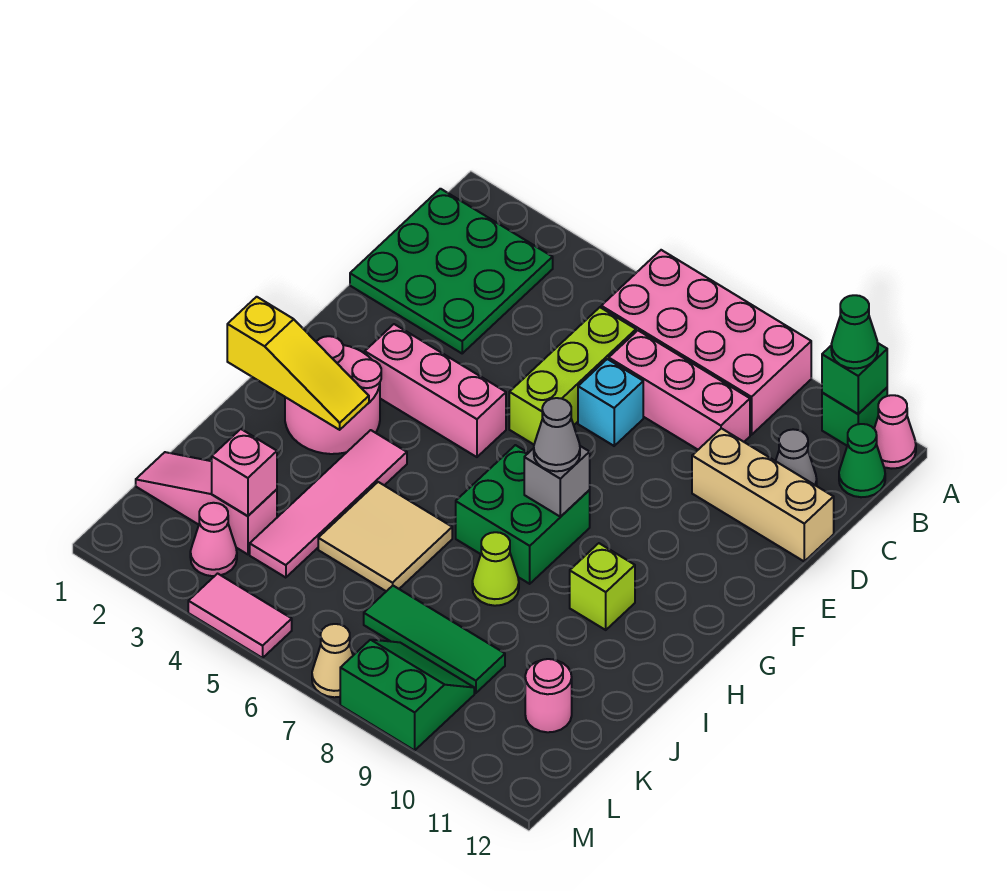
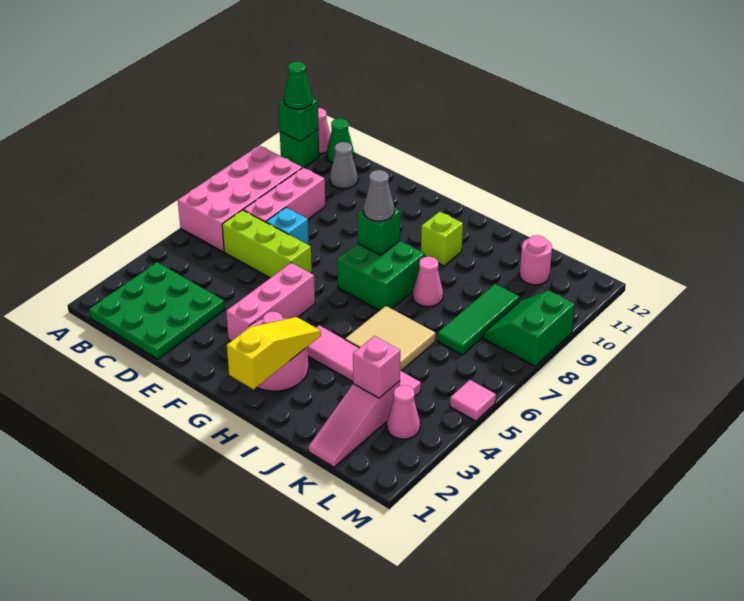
tan brick D10:D12 level 1 -> none
grey brick G8 level 2 -> green brick G8 level 2
lime cone I8 level 1 -> pink cone I8 level 1
pink tile M4:M5 level 1 -> pink tile M5 level 1
tan cone M7 level 1 -> none

